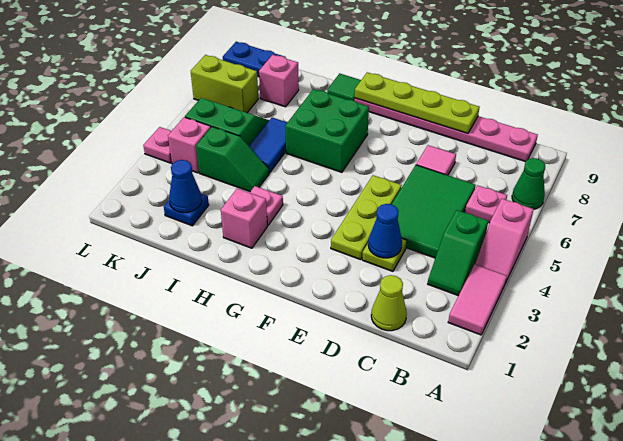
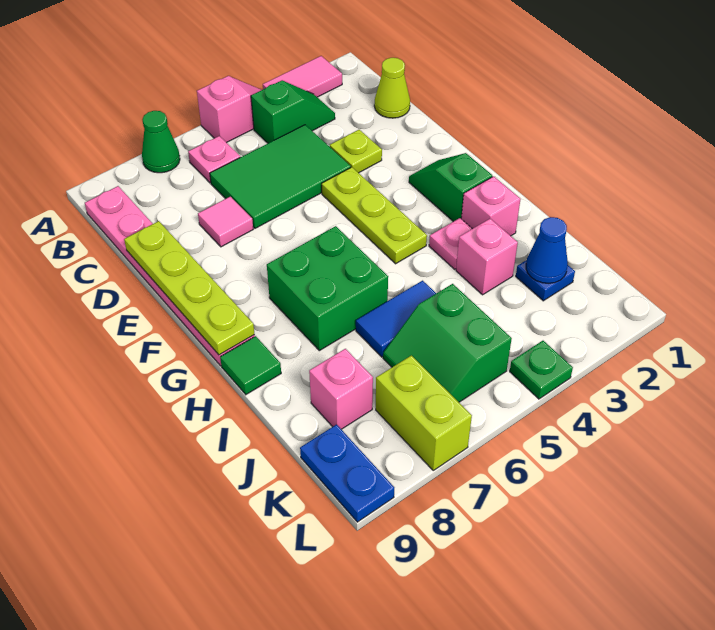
blue cone D3 level 2 -> none
lime plate E3:E5 level 1 -> lime plate E4:G4 level 1
green slope I4:J4 level 1 top J -> green slope F2:G2 level 1 top G
pink brick K4 level 1 -> pink brick I3 level 1
pink plate L4 level 1 -> green plate L4 level 1

